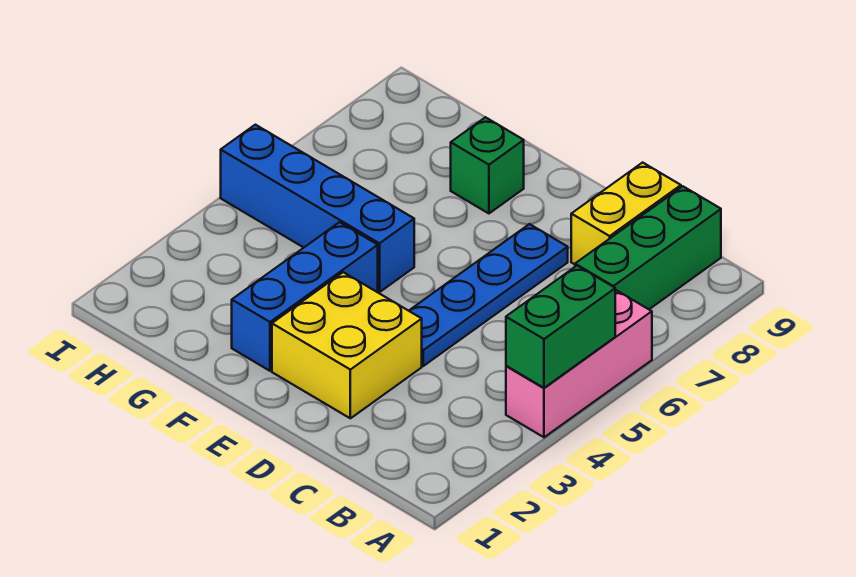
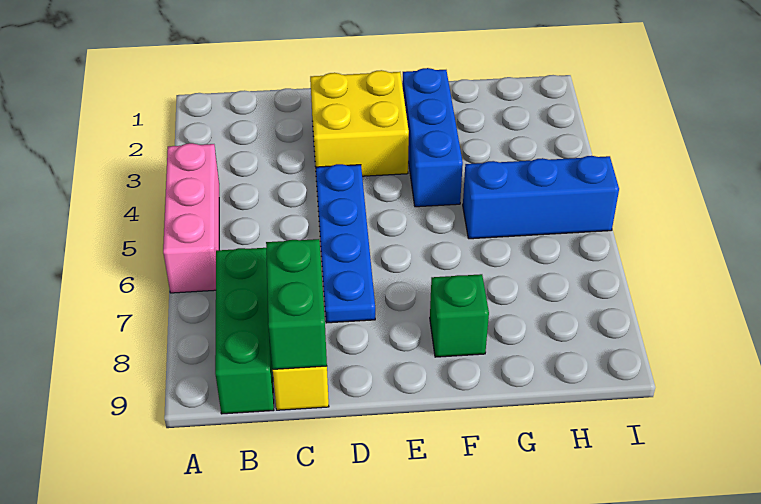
green brick A4:A5 level 2 -> green brick C8:C9 level 2
blue brick F5:I5 level 1 -> blue brick G5:I5 level 1

